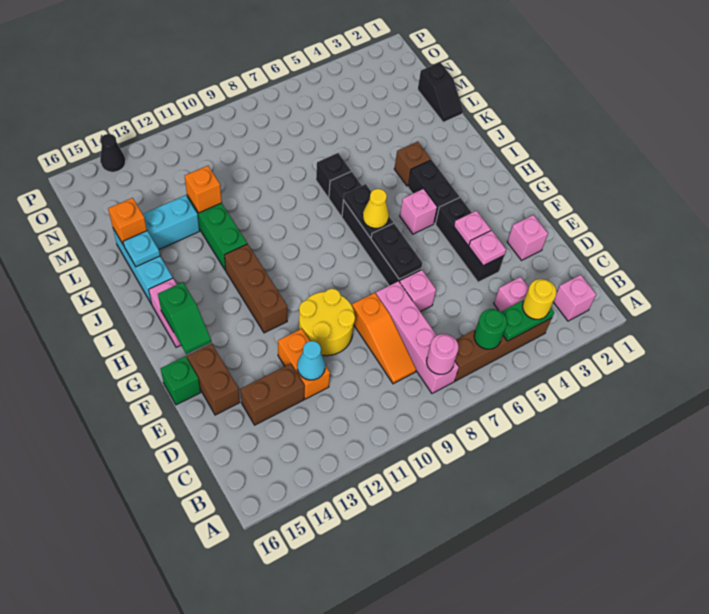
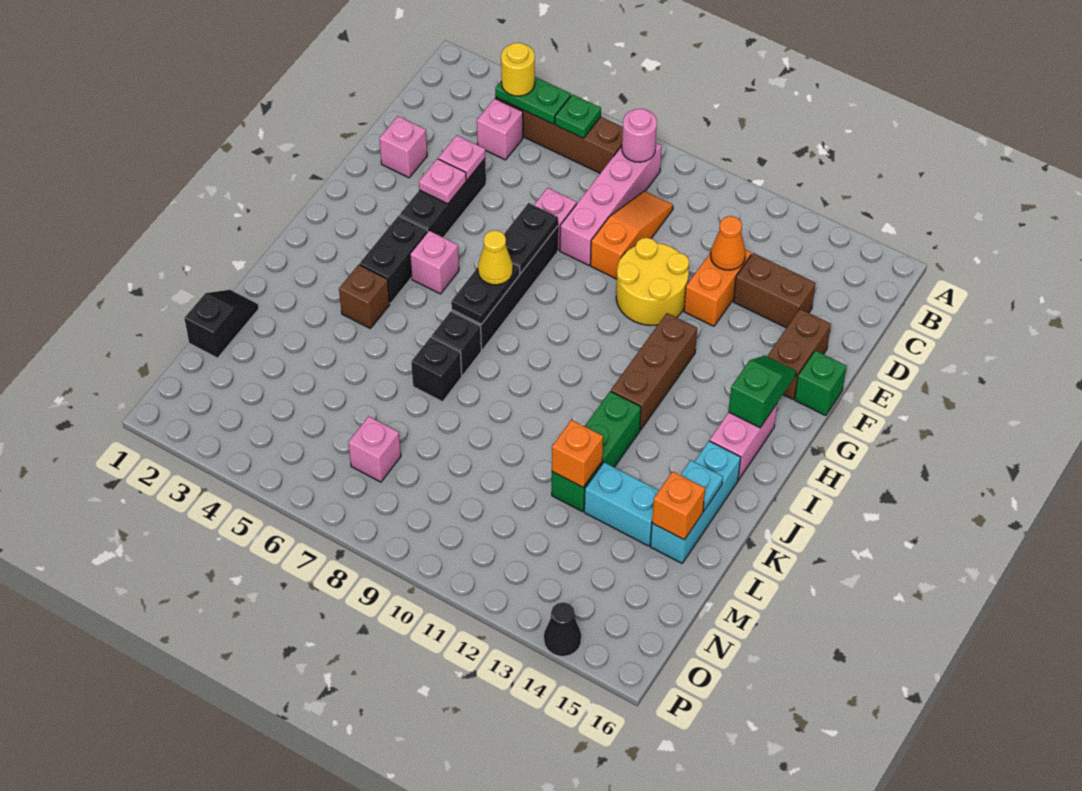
pink brick B2 level 1 -> pink brick N7 level 1
green round brick B6 level 2 -> green plate B6 level 2
cyan cone D12 level 2 -> orange cone D12 level 2

